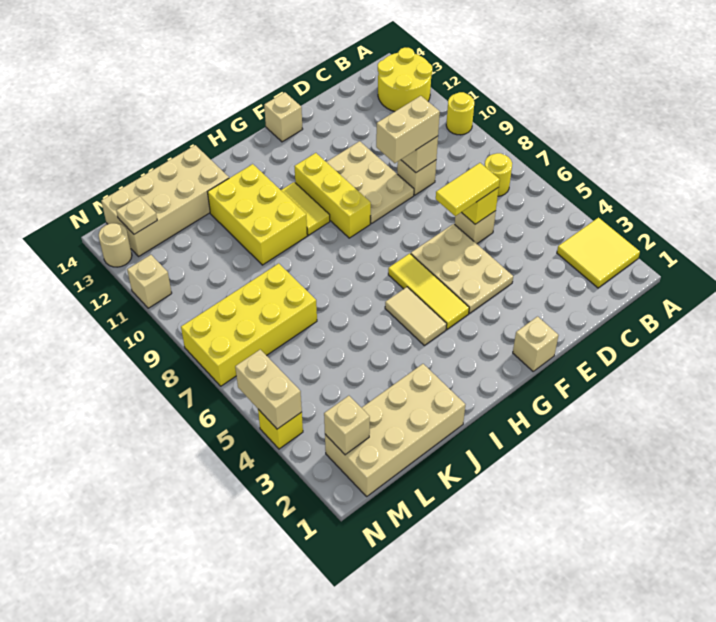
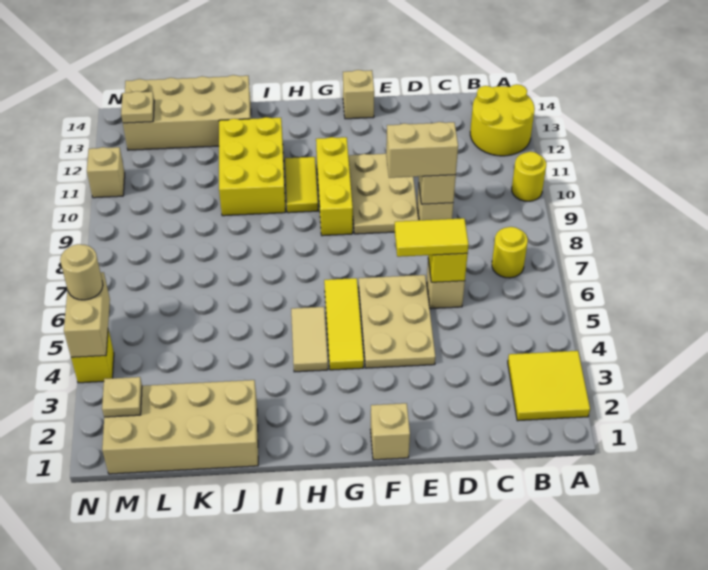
yellow brick K7:N8 level 1 -> none
tan brick M2 level 2 -> tan plate M2 level 2
tan round brick N13 level 1 -> tan round brick N5 level 3

